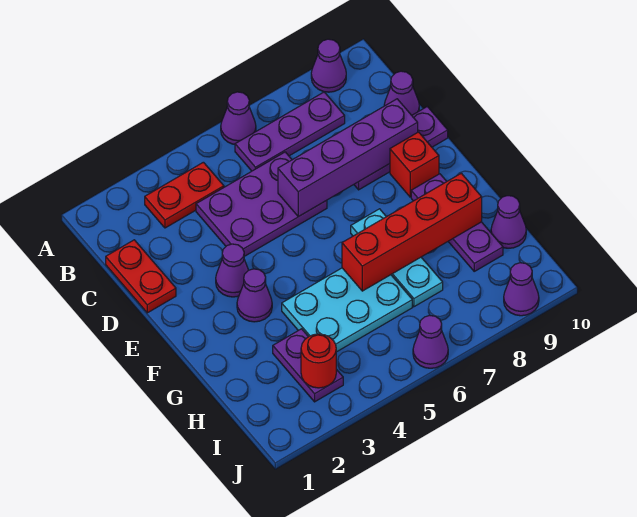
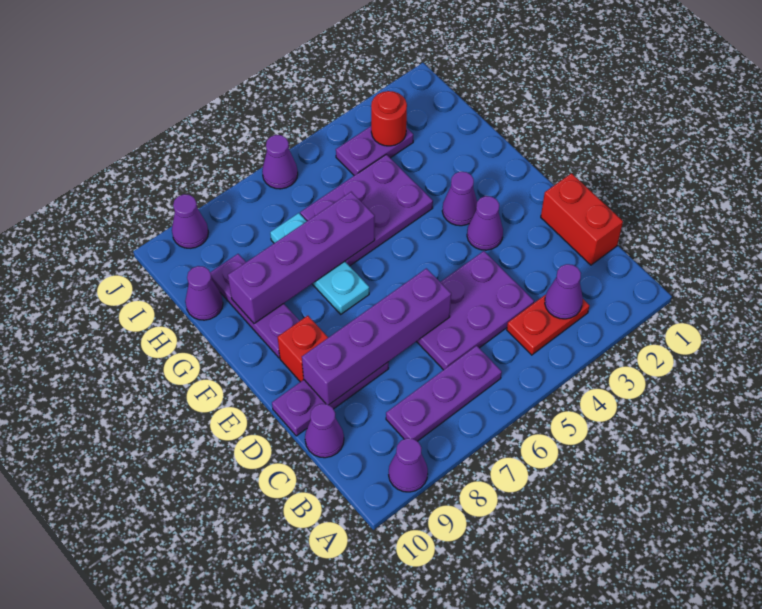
purple cone A6 level 1 -> purple cone B3 level 2
red plate C1:D1 level 1 -> red brick C1:D1 level 1
cyan plate G4:H6 level 1 -> purple plate G4:H6 level 1
red brick G6:G9 level 2 -> purple brick G6:G9 level 2
purple plate H3:I3 level 1 -> purple plate I3:I4 level 1

